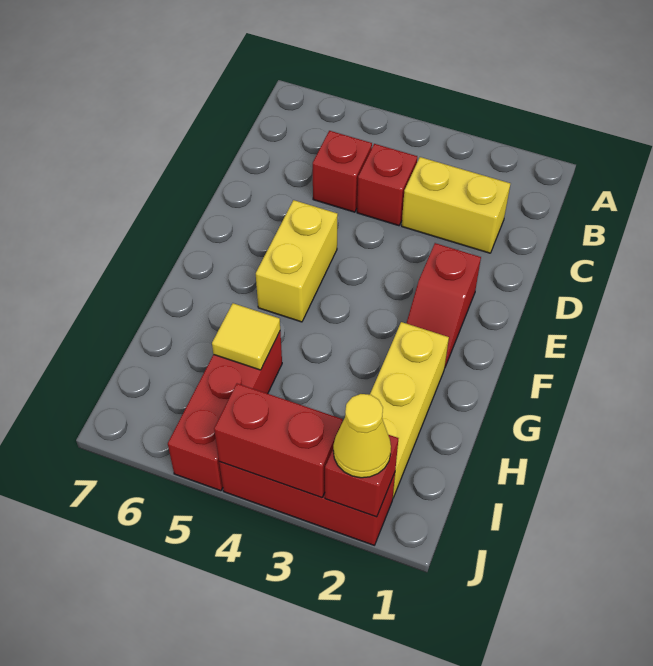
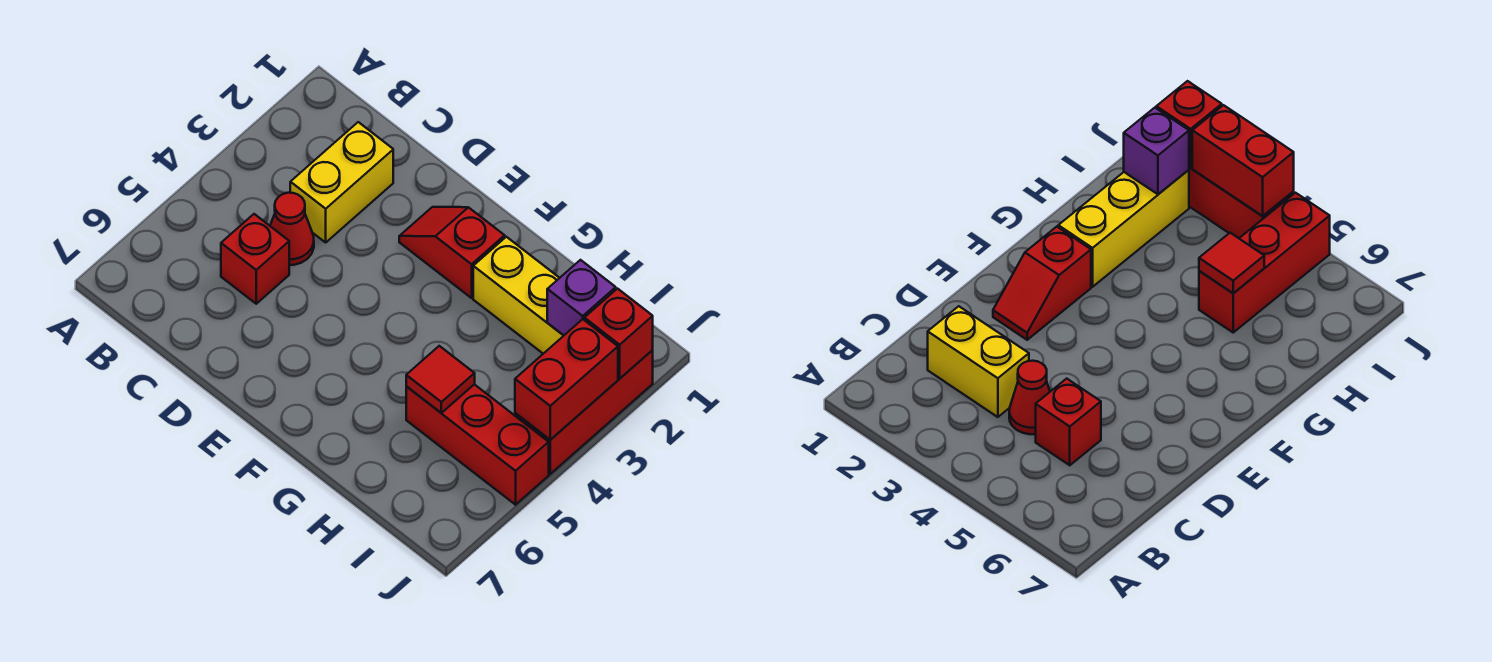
red brick C4 level 1 -> red cone C4 level 1
red slope E2:F2 level 1 top E -> red slope E2:F2 level 1 top F
yellow brick E5:F5 level 1 -> none
yellow tile H5 level 2 -> red tile H5 level 2
none -> purple brick I2 level 2
yellow cone J2 level 3 -> none

